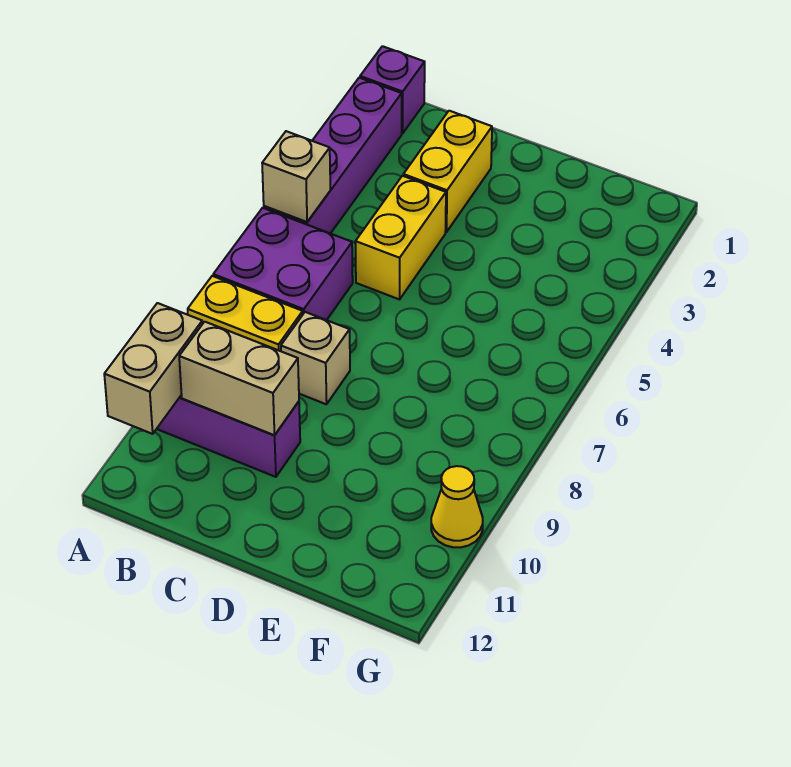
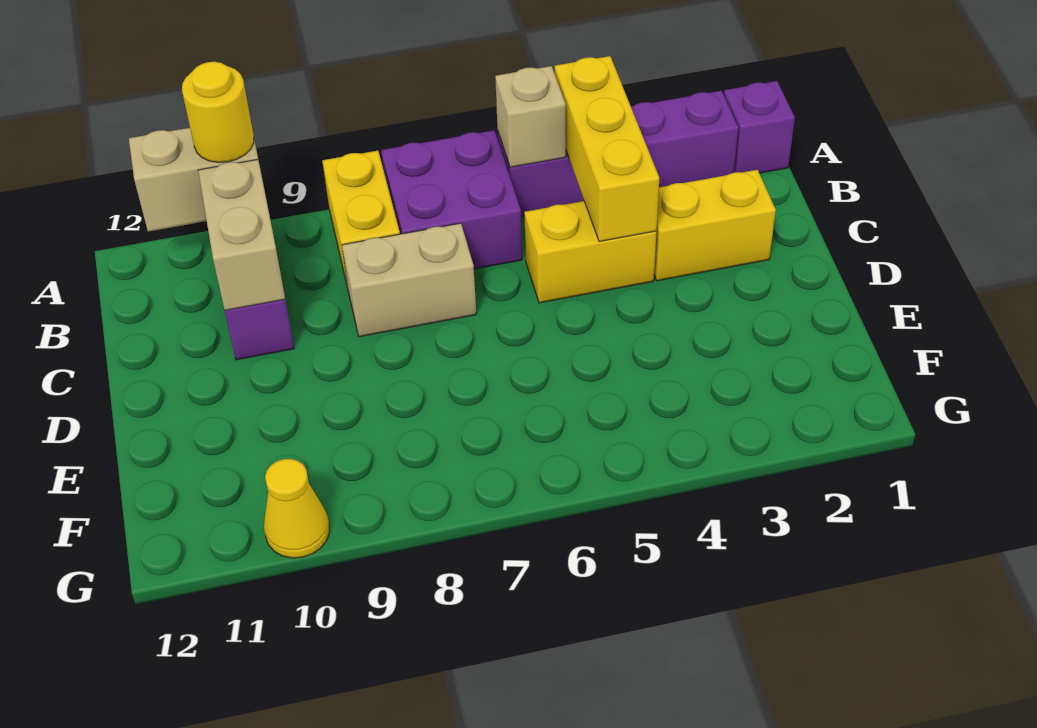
none -> yellow brick A4:C4 level 2
none -> yellow round brick A10 level 3
tan brick C8 level 1 -> tan brick C7:C8 level 1

